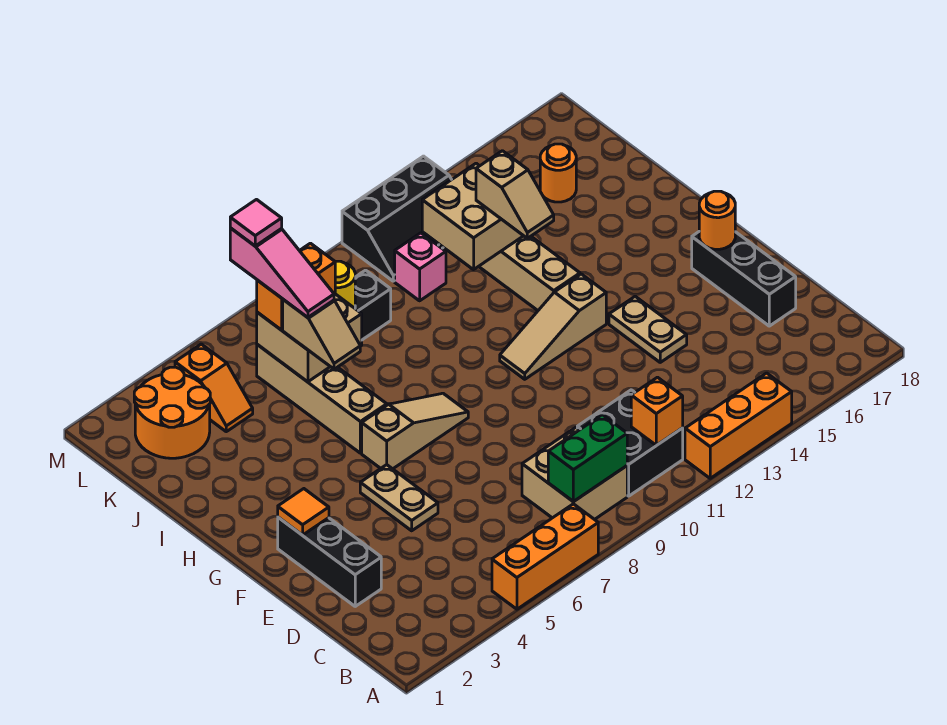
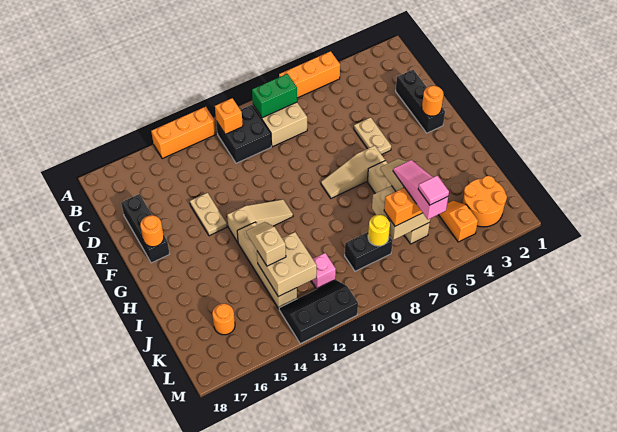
orange tile F2 level 2 -> orange round brick F2 level 2

